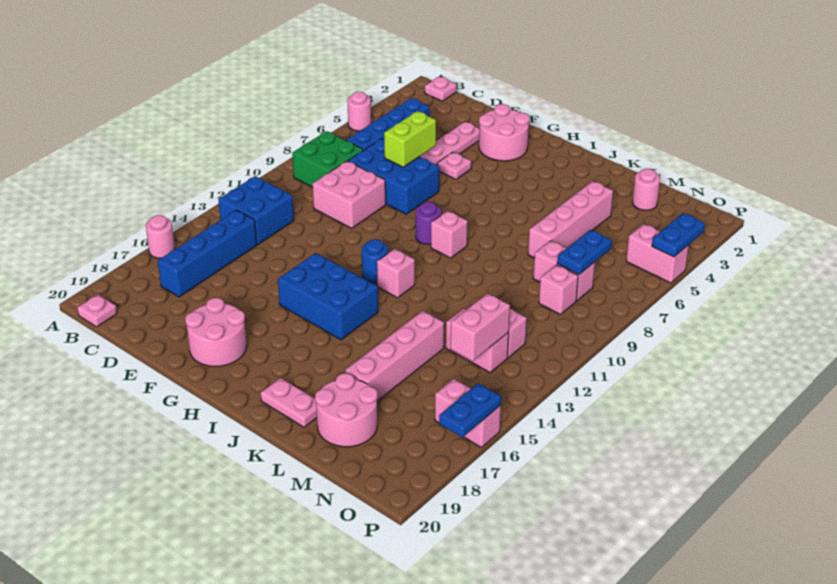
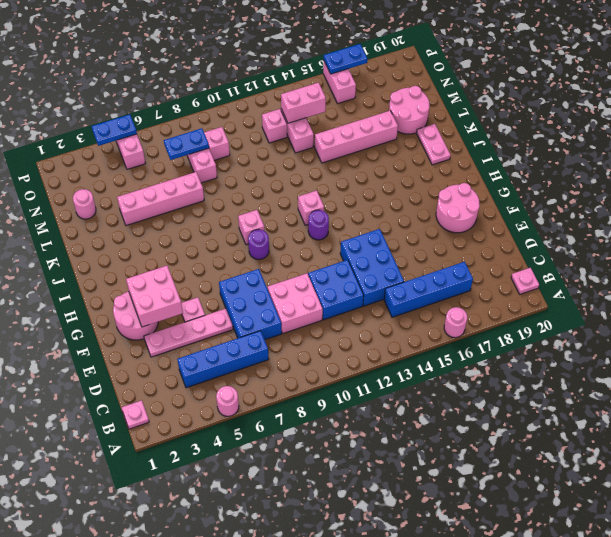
green brick B8:C9 level 1 -> none
blue brick B12:C13 level 1 -> blue brick D11:E12 level 1
lime brick E6:E7 level 2 -> none
none -> pink brick F3:G4 level 2
blue brick G14:I15 level 1 -> blue brick D13:F14 level 1
blue round brick H12 level 1 -> purple round brick H12 level 1

